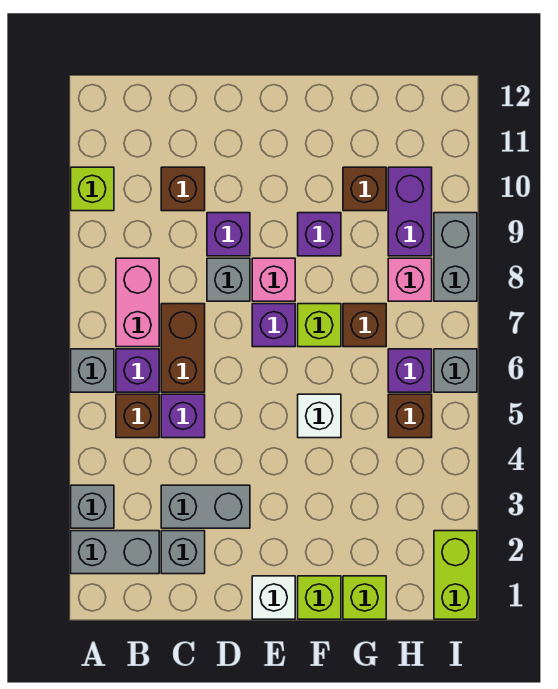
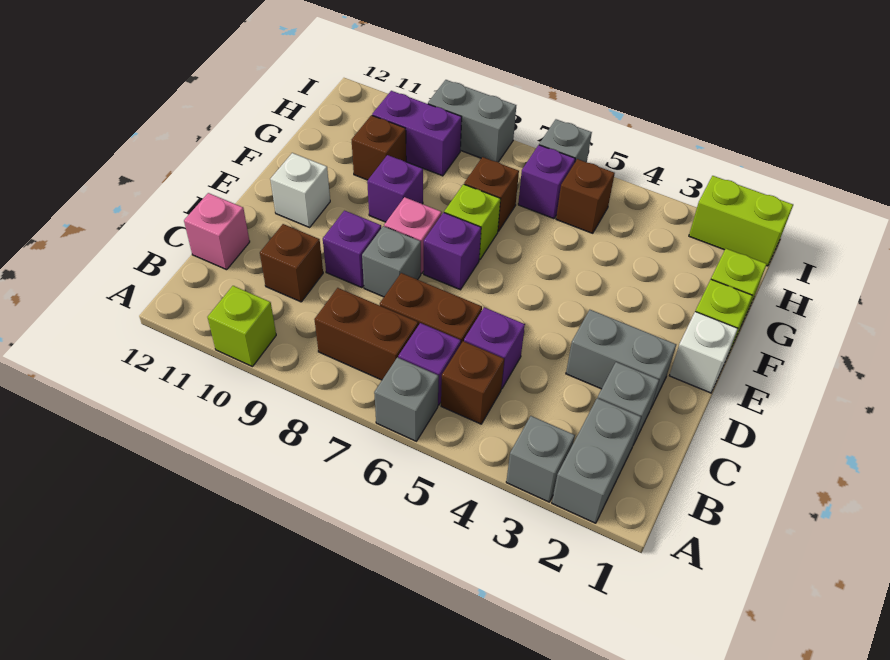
pink brick B7:B8 level 1 -> brown brick B7:B8 level 1
grey brick C3:D3 level 1 -> grey brick D2:D3 level 1
white brick F5 level 1 -> white brick E11 level 1
pink brick H8 level 1 -> pink brick C12 level 1

